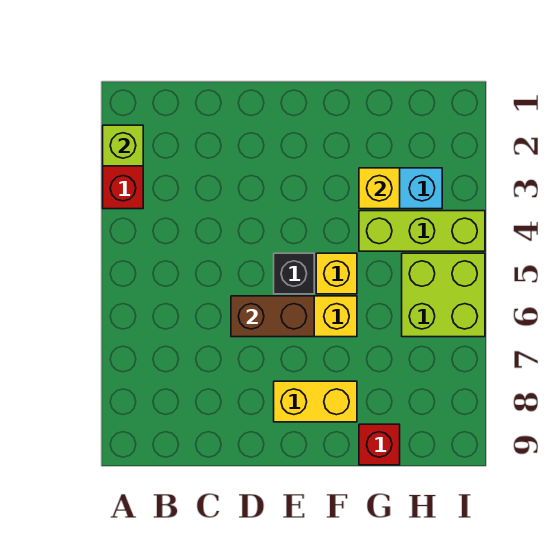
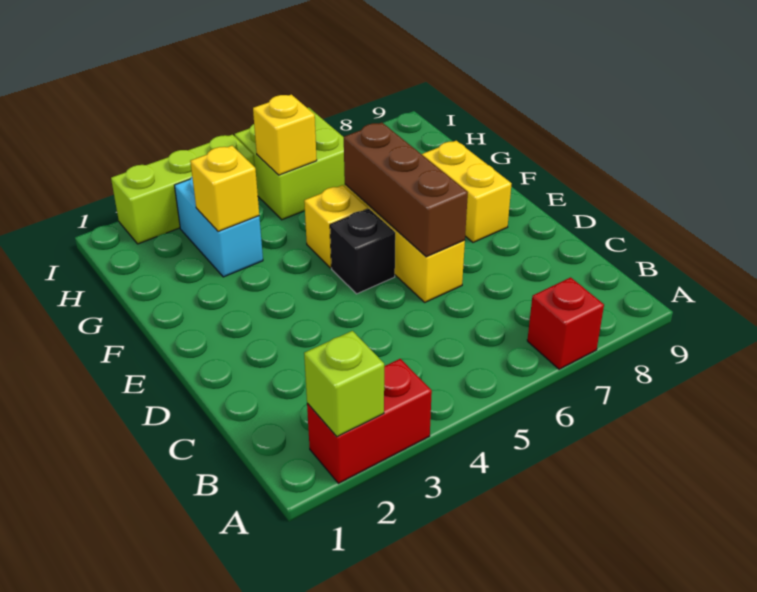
brown brick D6:E6 level 2 -> brown brick D6:F6 level 2
lime brick G4:I4 level 1 -> lime brick I2:I4 level 1
red brick G9 level 1 -> red brick A7 level 1
none -> yellow brick H5 level 2

